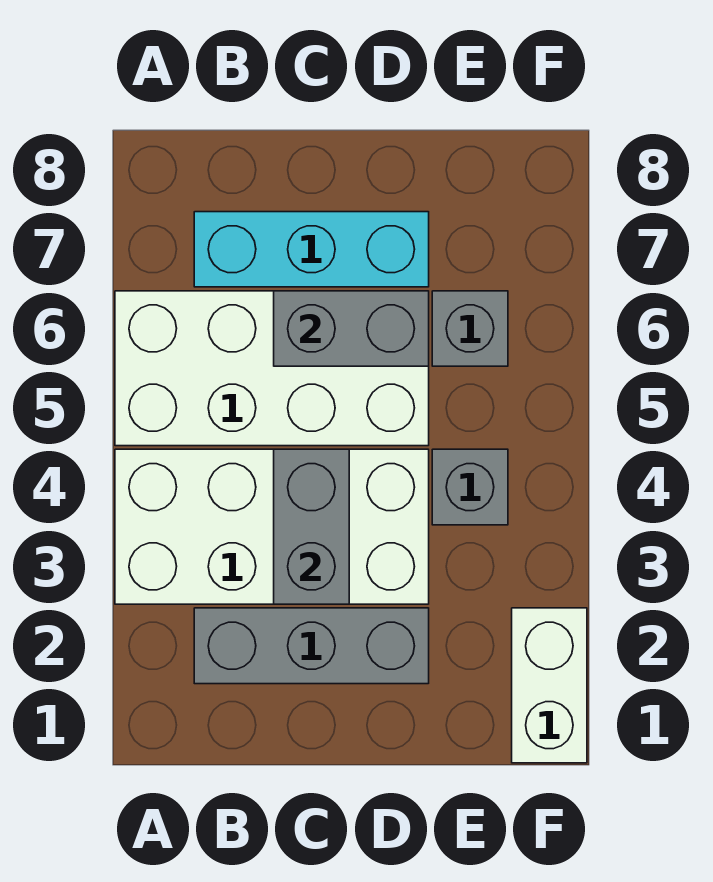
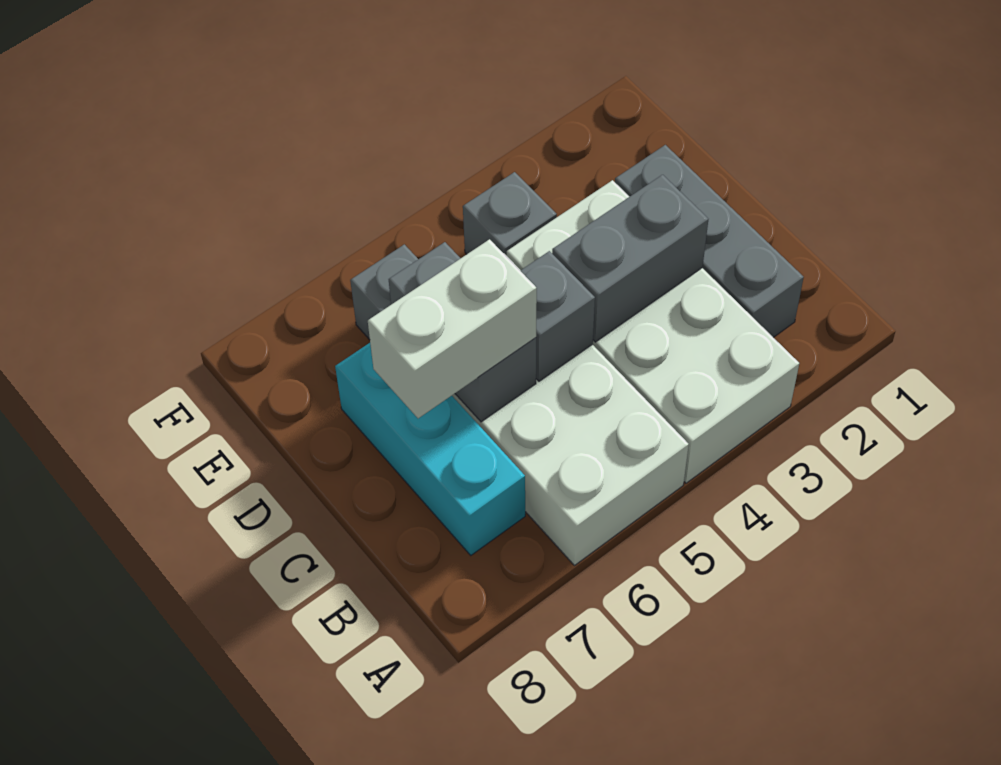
none -> grey brick C5 level 2
white brick F1:F2 level 1 -> white brick C6:C7 level 3

